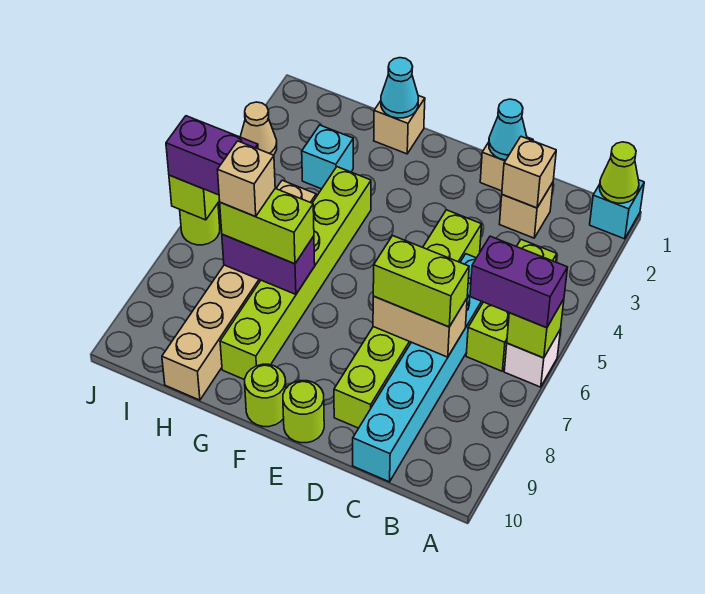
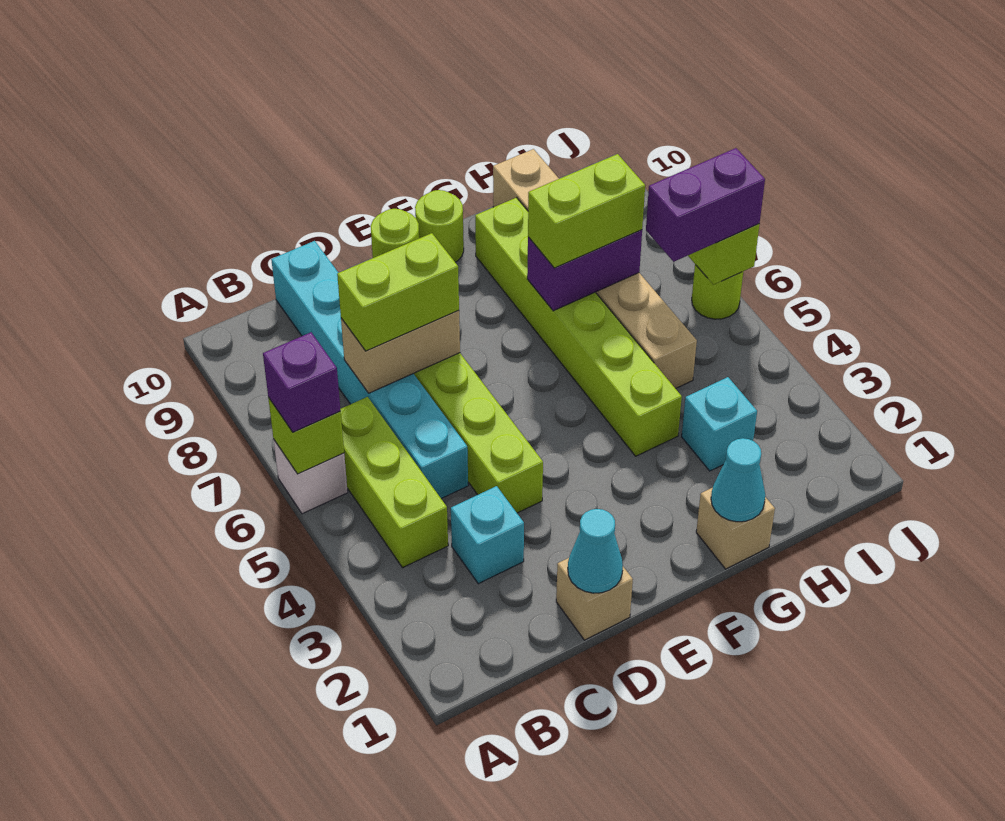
cyan brick A1 level 1 -> cyan brick C3 level 1
lime cone A1 level 2 -> none
purple brick A6:B6 level 3 -> purple brick A6 level 3
tan brick C2 level 1 -> none
tan brick C2 level 2 -> none
tan brick H7 level 4 -> none
tan cone J3 level 1 -> none

